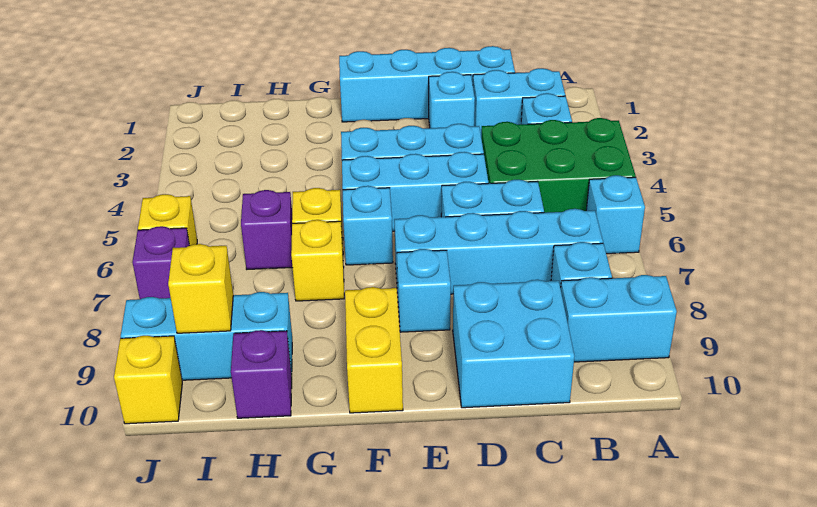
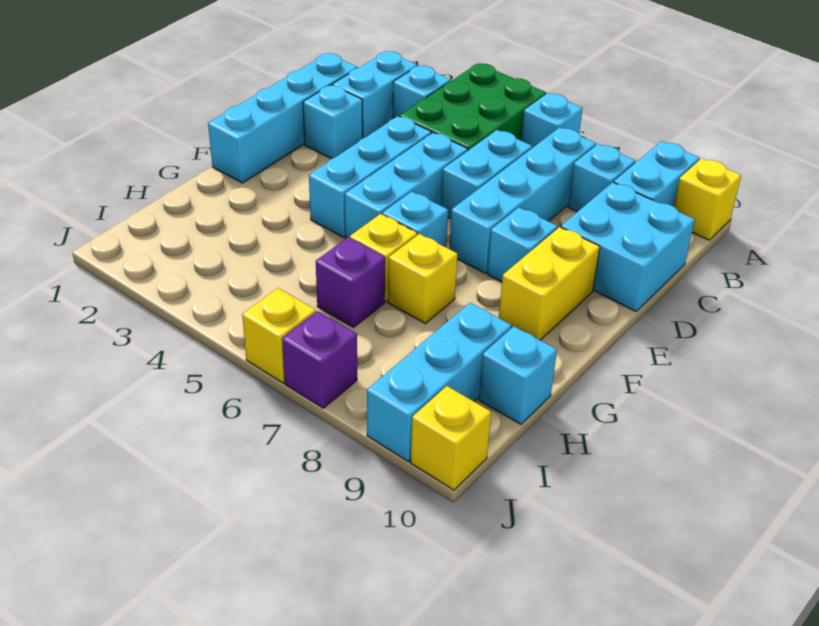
yellow brick F9:F10 level 1 -> yellow brick E9:F9 level 1
purple brick H10 level 1 -> cyan brick H10 level 1
yellow brick I9 level 2 -> yellow brick A10 level 1

